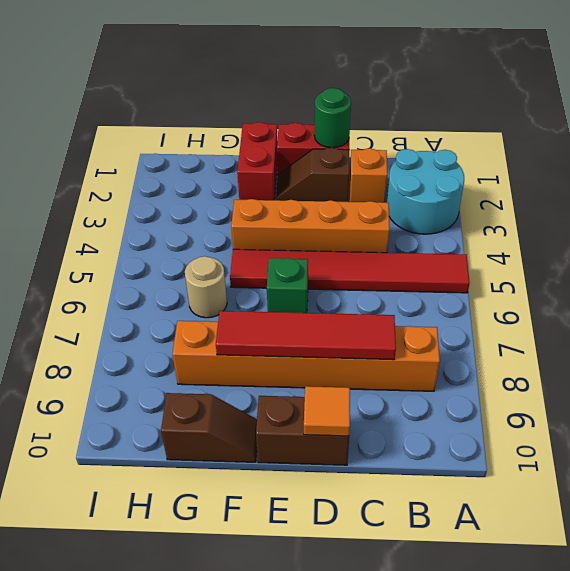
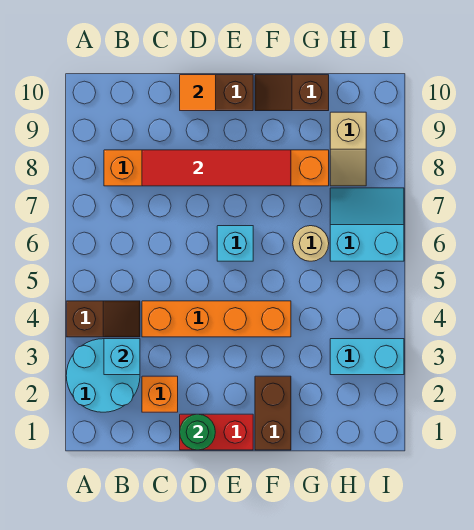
red tile A5:F5 level 1 -> none
none -> cyan brick B3 level 2
brown slope D2:E2 level 1 top D -> brown slope A4:B4 level 1 top A
green brick E6 level 1 -> cyan brick E6 level 1
red brick F1:F2 level 1 -> brown brick F1:F2 level 1
none -> cyan brick H3:I3 level 1
none -> cyan slope H6:I7 level 1 top 6
none -> tan slope H8:H9 level 1 top 9

